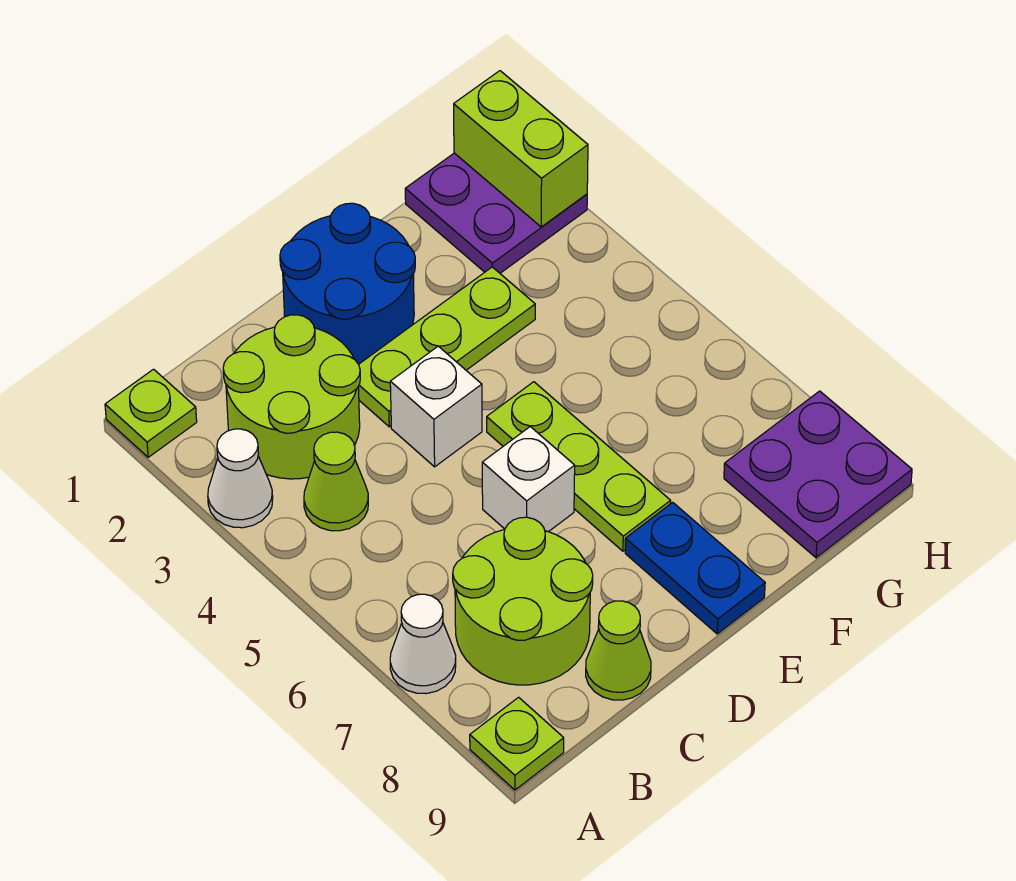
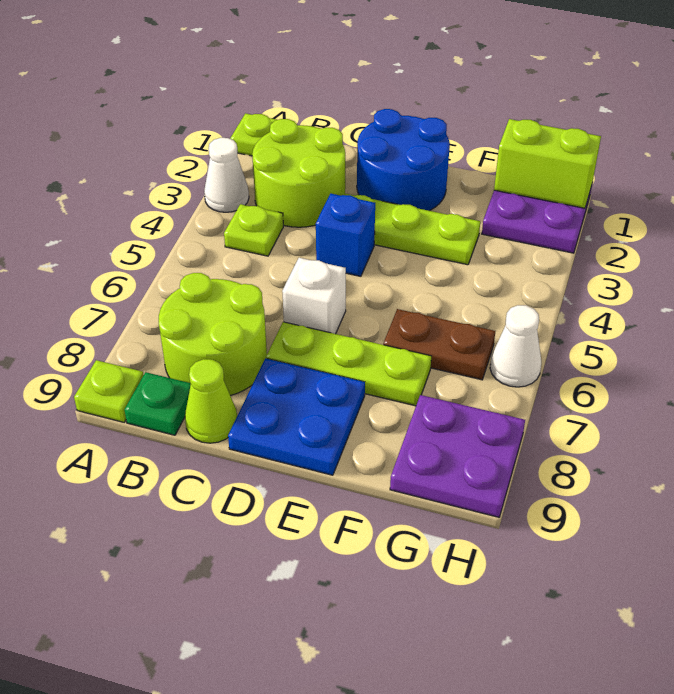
white cone A7 level 1 -> white cone H6 level 1
lime cone B4 level 1 -> lime plate B4 level 1
none -> green plate B9 level 1
white brick D4 level 1 -> blue brick D4 level 1
lime plate E5:E7 level 1 -> lime plate D7:F7 level 1
blue plate E8:E9 level 1 -> blue plate D8:E9 level 1
none -> brown plate F6:G6 level 1
lime brick H1:H2 level 2 -> lime brick G1:H1 level 2

